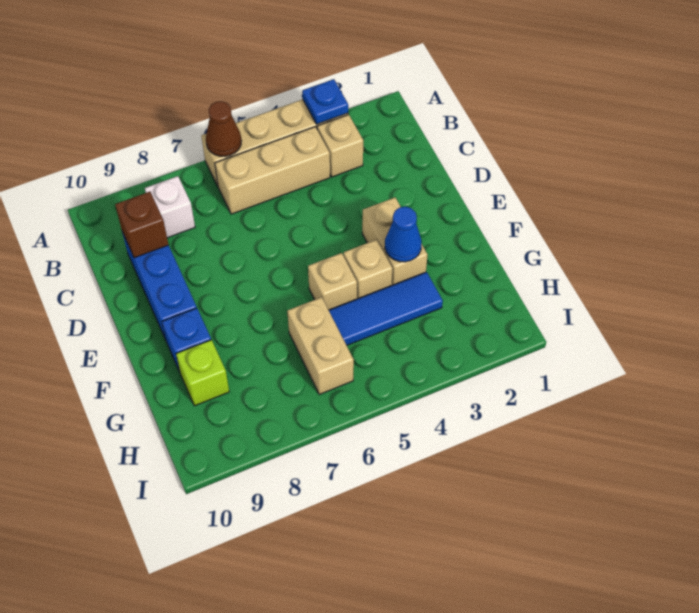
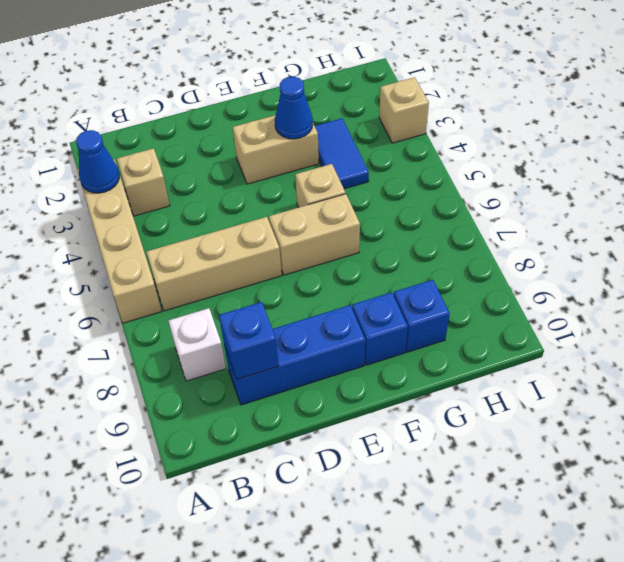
blue plate A3 level 2 -> blue cone A3 level 2
brown cone A6 level 2 -> none
tan brick B4:B6 level 1 -> tan brick B6:D6 level 1
brown brick C9 level 2 -> blue brick C9 level 2
tan brick F4 level 1 -> tan brick I3 level 1
blue tile G3:G5 level 1 -> blue tile G3:G4 level 1
tan brick G6:H6 level 1 -> tan brick E6:F6 level 1
lime brick G9 level 1 -> blue brick G9 level 1

